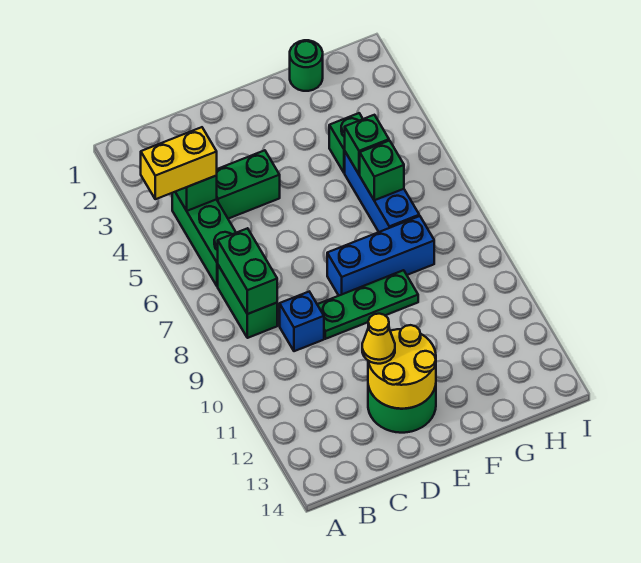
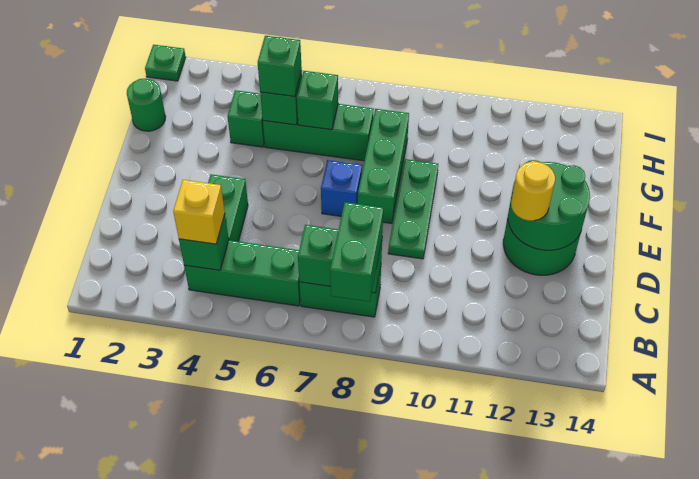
yellow brick A4:B4 level 3 -> yellow brick B4 level 3
none -> green brick A8:B8 level 3
blue brick C9 level 1 -> blue brick E7 level 1
yellow round brick D12:E13 level 2 -> green round brick D12:E13 level 2
yellow cone D12 level 3 -> yellow round brick D12 level 3
blue brick E8:G8 level 1 -> green brick E8:G8 level 1
blue brick G5:G7 level 1 -> green brick G5:G7 level 1
none -> green brick G5 level 3
none -> green plate I1 level 1

